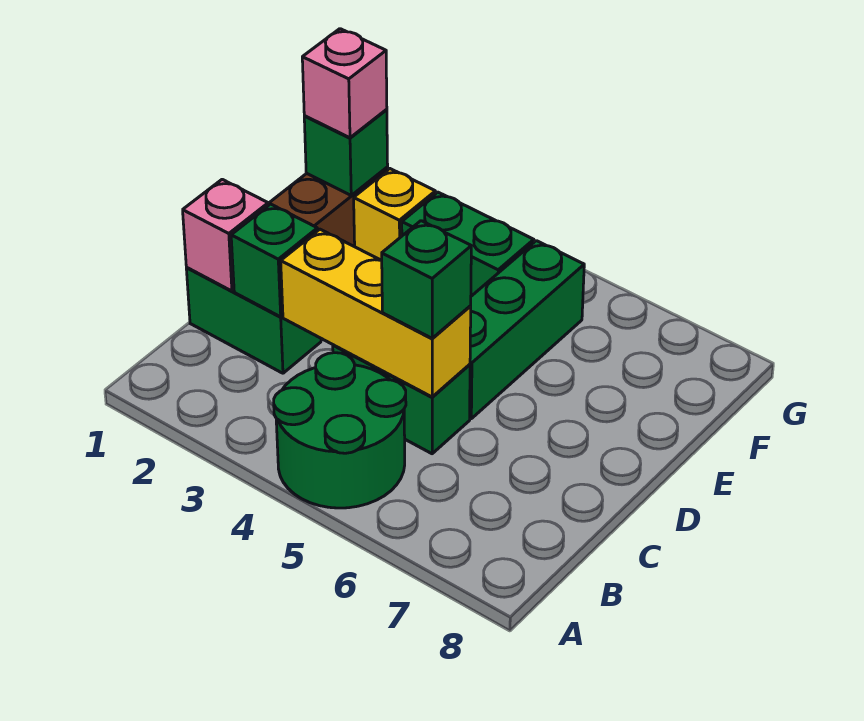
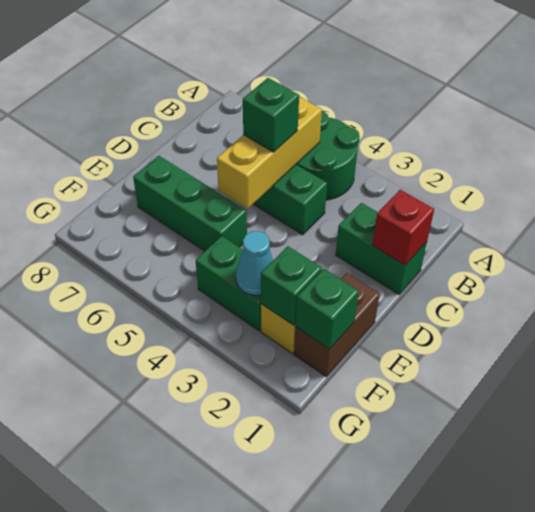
pink brick C1 level 2 -> red brick C1 level 2
green brick C2 level 2 -> green brick F2 level 2
yellow brick C3:C5 level 2 -> yellow brick B5:D5 level 2
green brick D5:F5 level 1 -> green brick E5:E7 level 1
pink brick F1 level 3 -> none
none -> cyan cone F3 level 2

